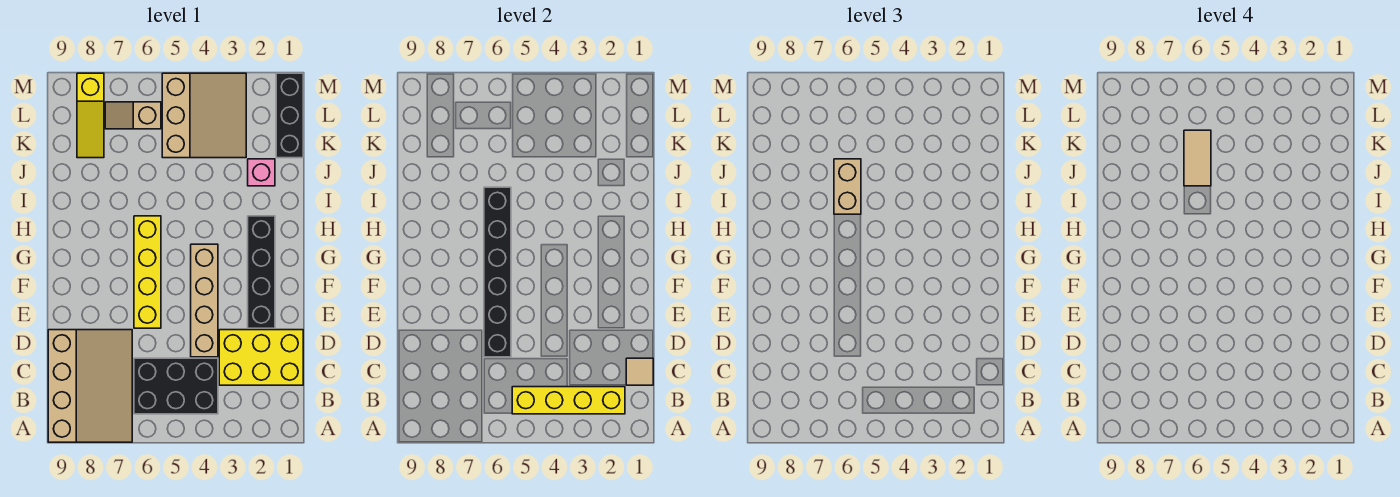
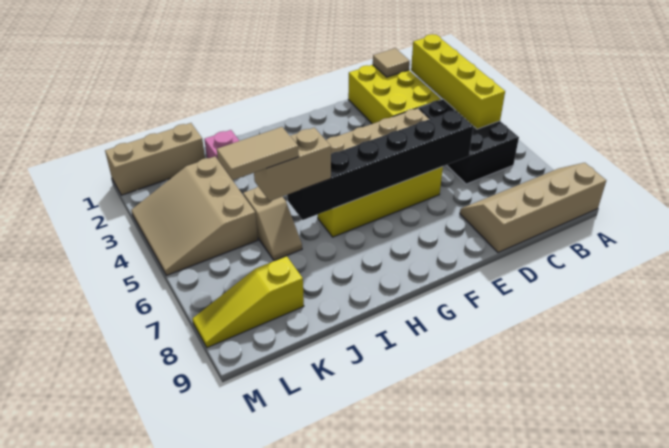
tan slope A7:D9 level 1 top 9 -> tan slope A8:D9 level 1 top 9
black brick E2:H2 level 1 -> none
black brick K1:M1 level 1 -> tan brick K1:M1 level 1
tan slope K3:M5 level 1 top 5 -> tan slope K3:M5 level 1 top K
yellow slope K8:M8 level 1 top M -> yellow slope K8:M8 level 1 top K
tan slope L6:L7 level 1 top 6 -> tan slope J5:J6 level 1 top 5

